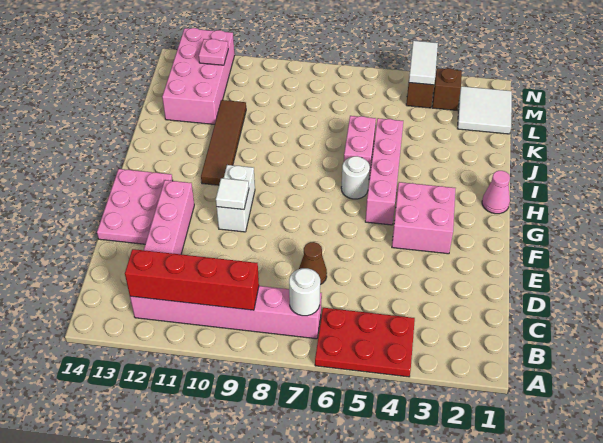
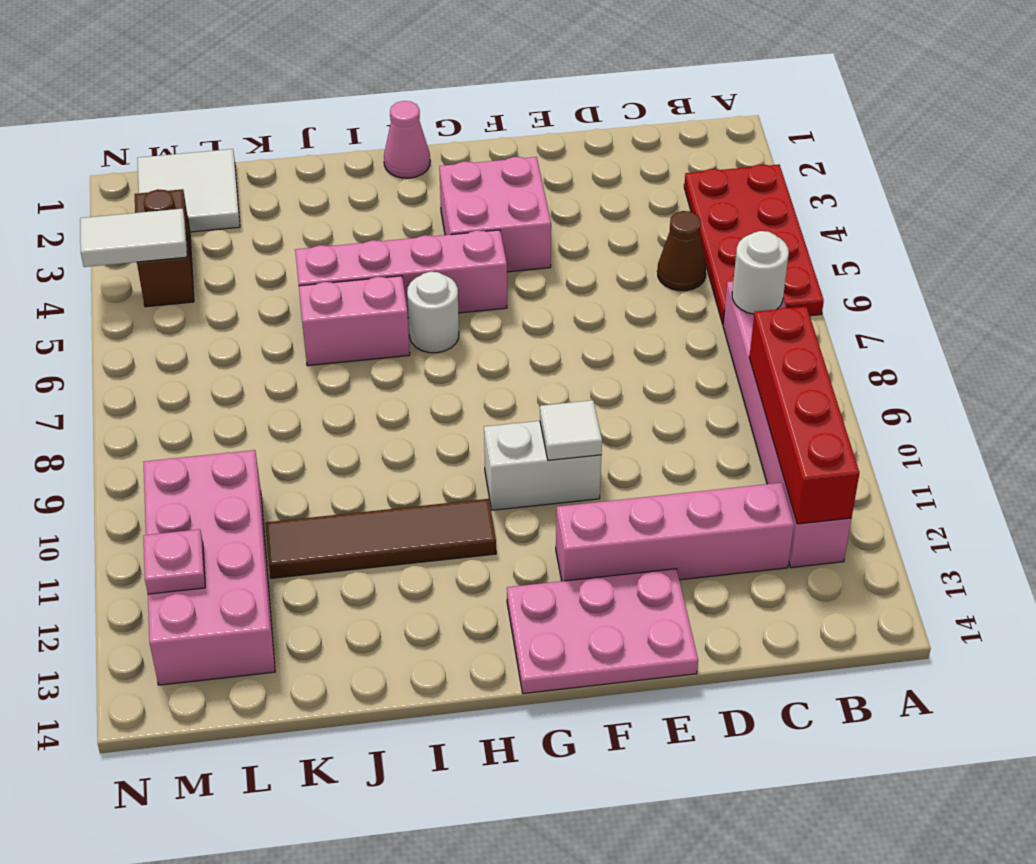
red plate A4:B6 level 1 -> red plate A3:B6 level 1
brown cone D7 level 1 -> brown cone C5 level 1
pink brick K12:N13 level 1 -> pink brick L10:M13 level 1

